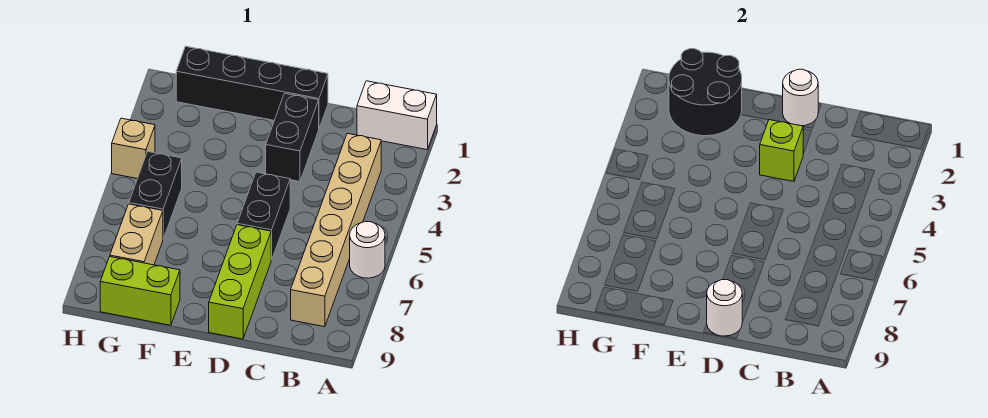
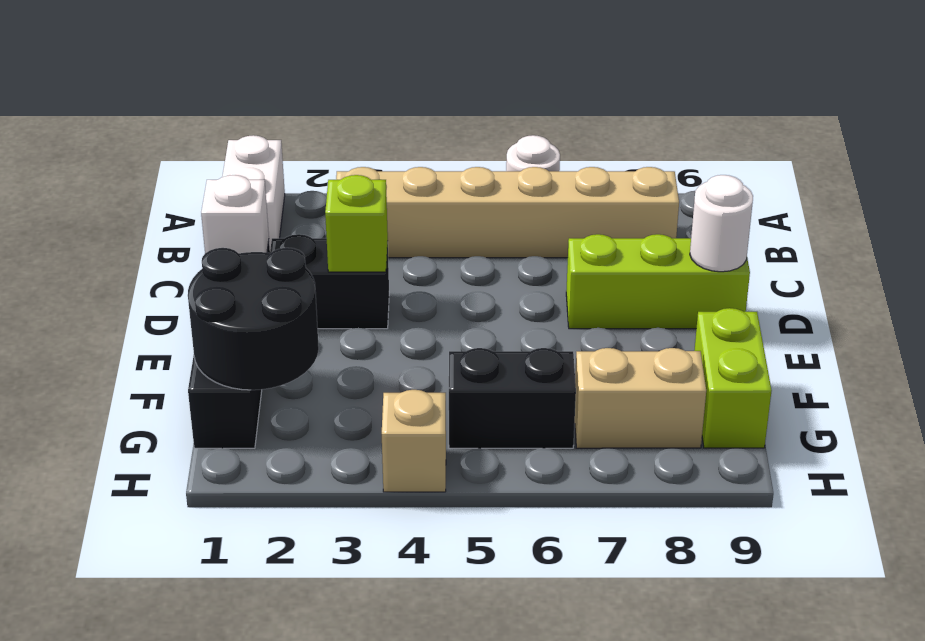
white round brick D1 level 2 -> white brick D1 level 2
black brick D5:D6 level 1 -> none

